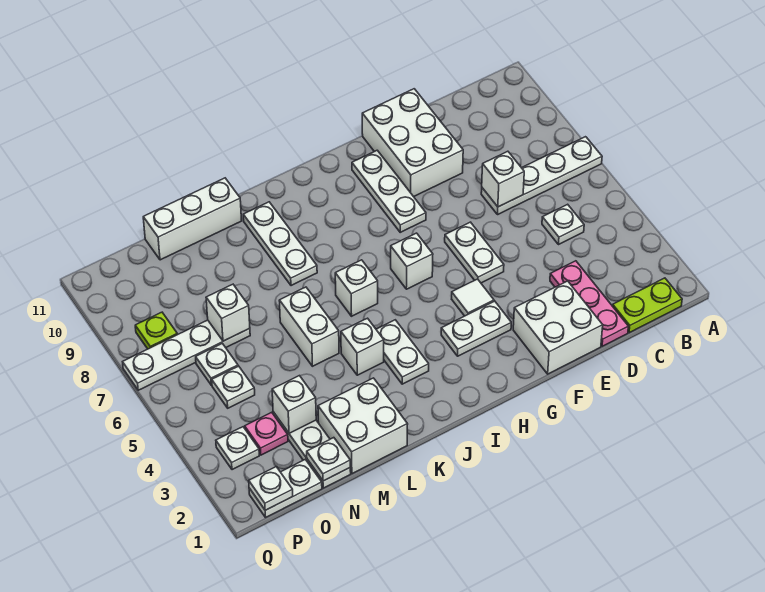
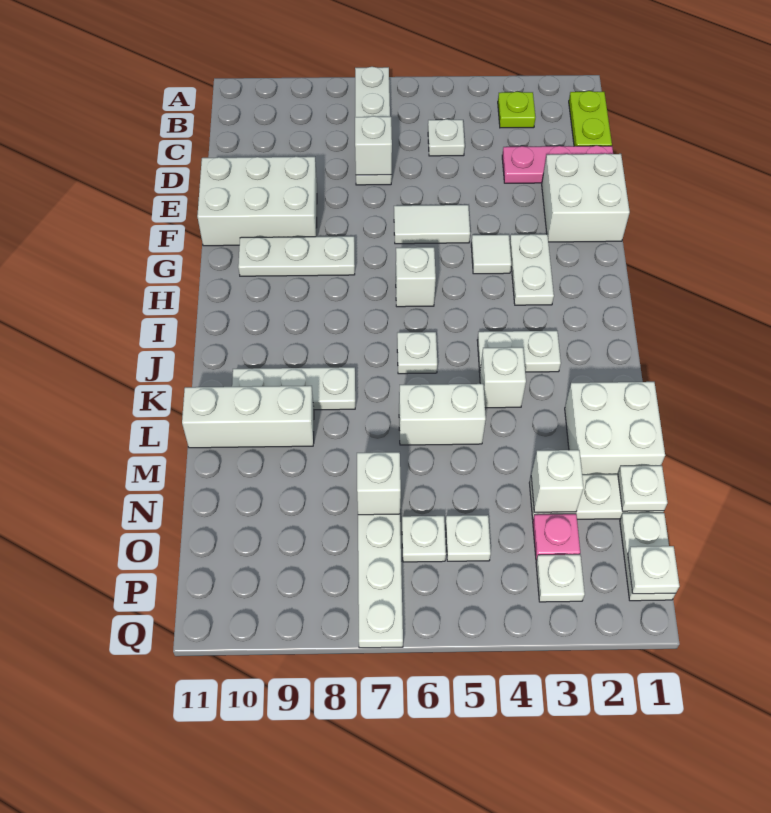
white plate F5:F6 level 1 -> white tile F5:F6 level 1
white brick J6 level 1 -> white plate J6 level 1
white brick L11:N11 level 1 -> white brick L9:L11 level 1
lime plate P8 level 1 -> lime plate B3 level 1

